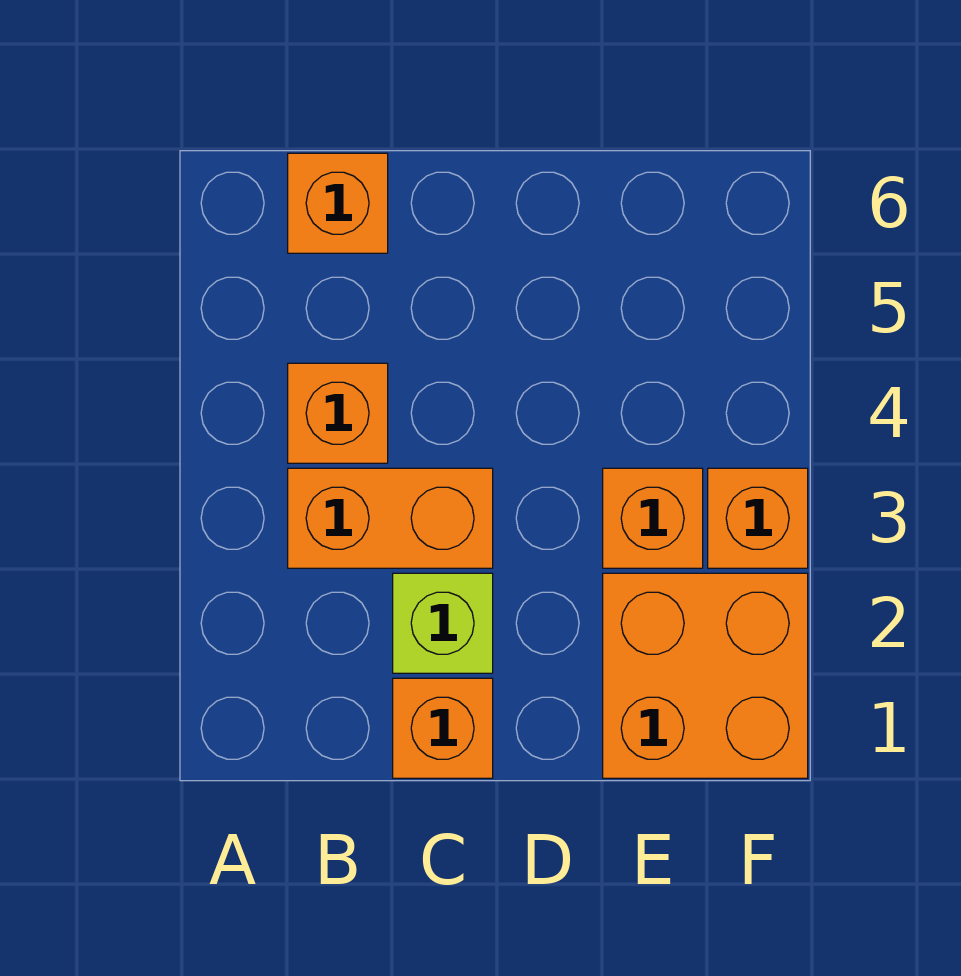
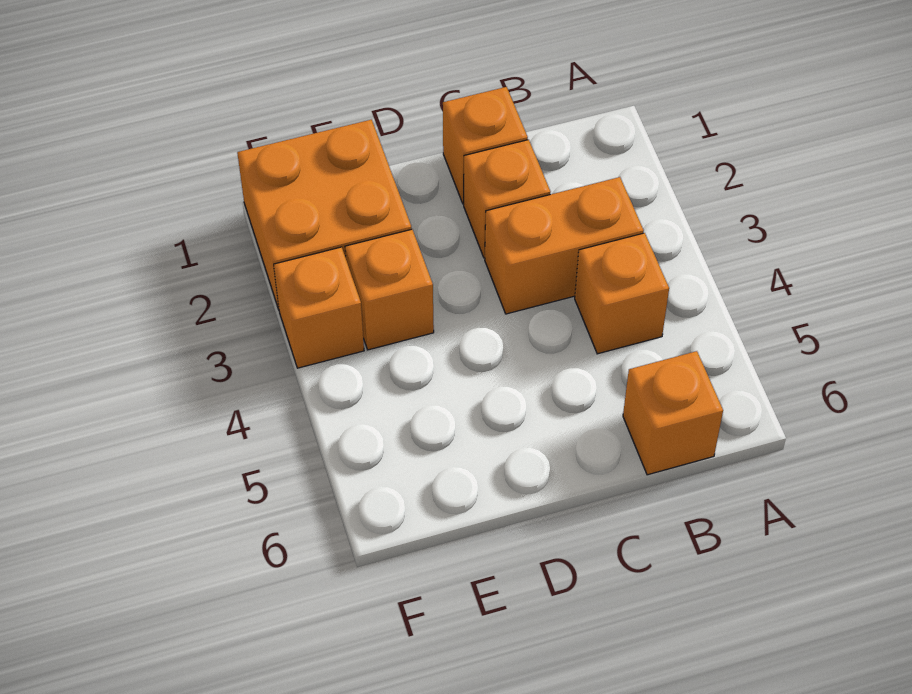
lime brick C2 level 1 -> orange brick C2 level 1

